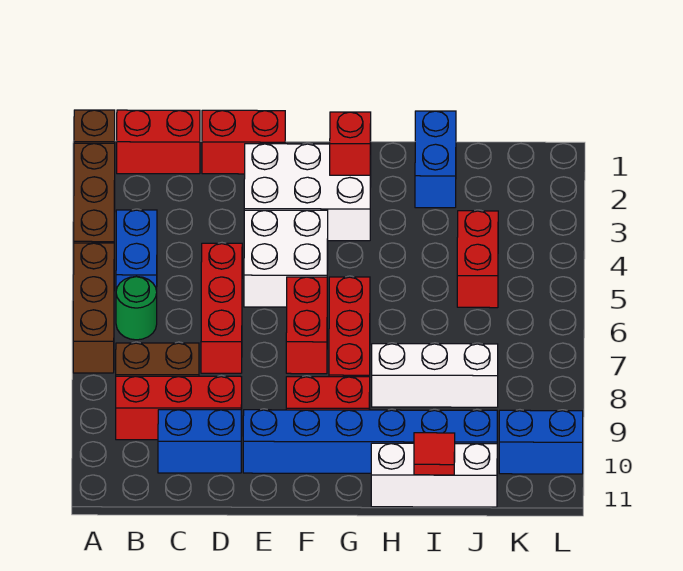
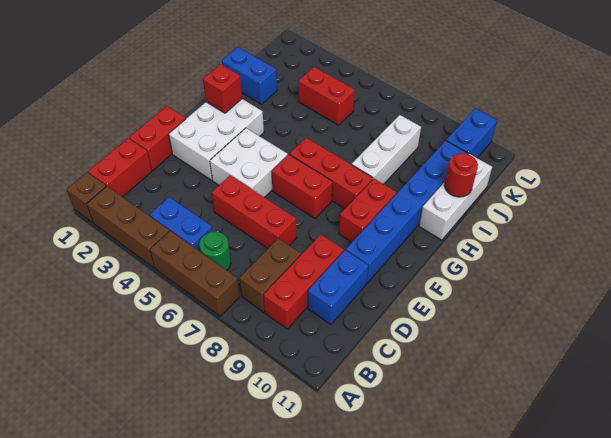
red tile I11 level 2 -> red round brick I11 level 2

